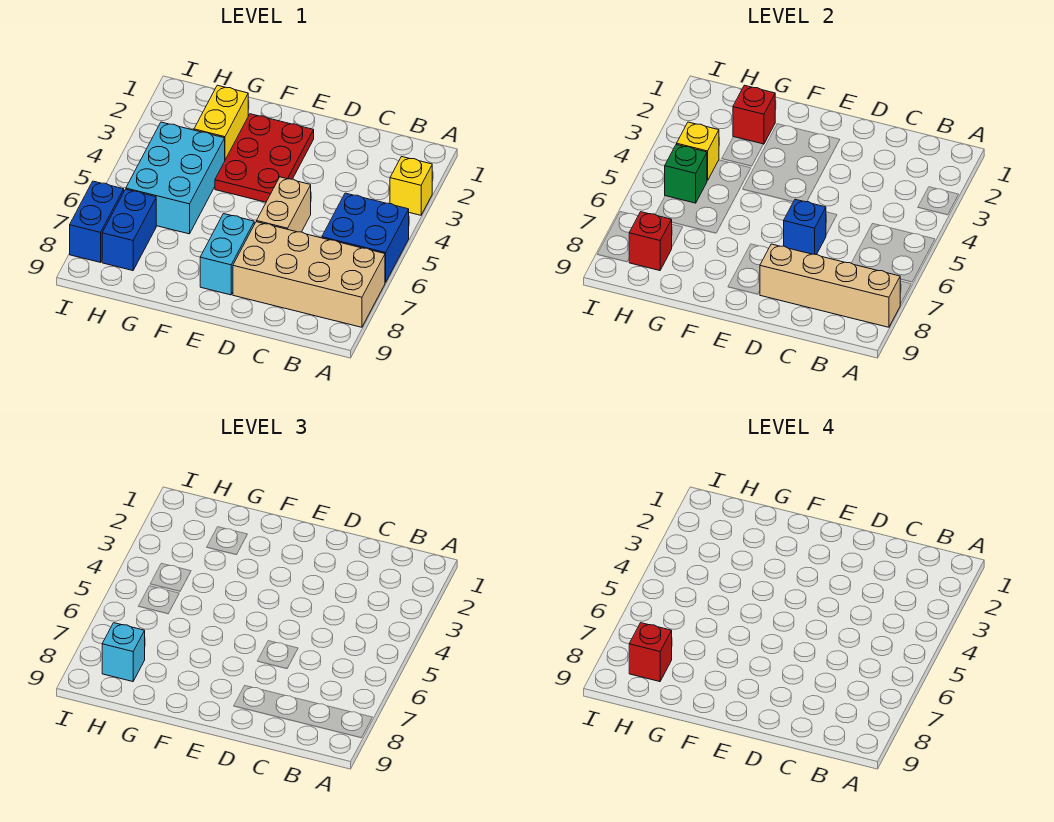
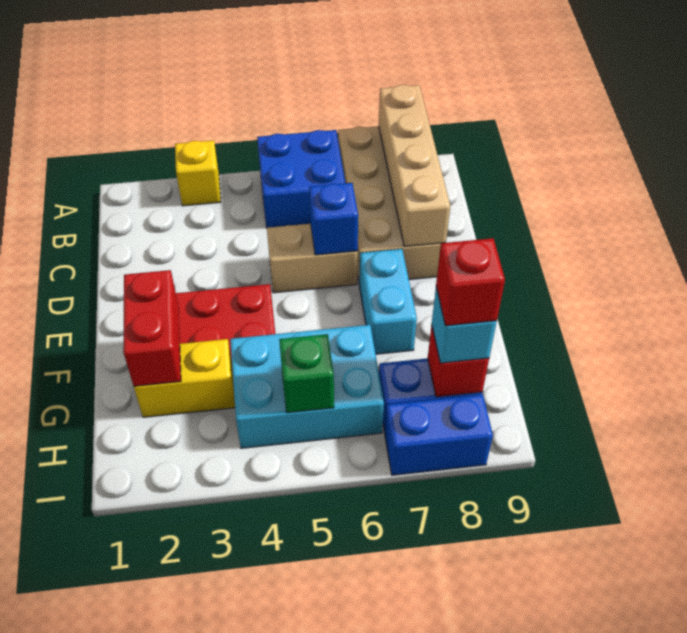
cyan brick E7:E8 level 1 -> cyan brick E7:F7 level 1
red brick G2 level 2 -> red brick F2:G2 level 2
yellow brick H4 level 2 -> none

